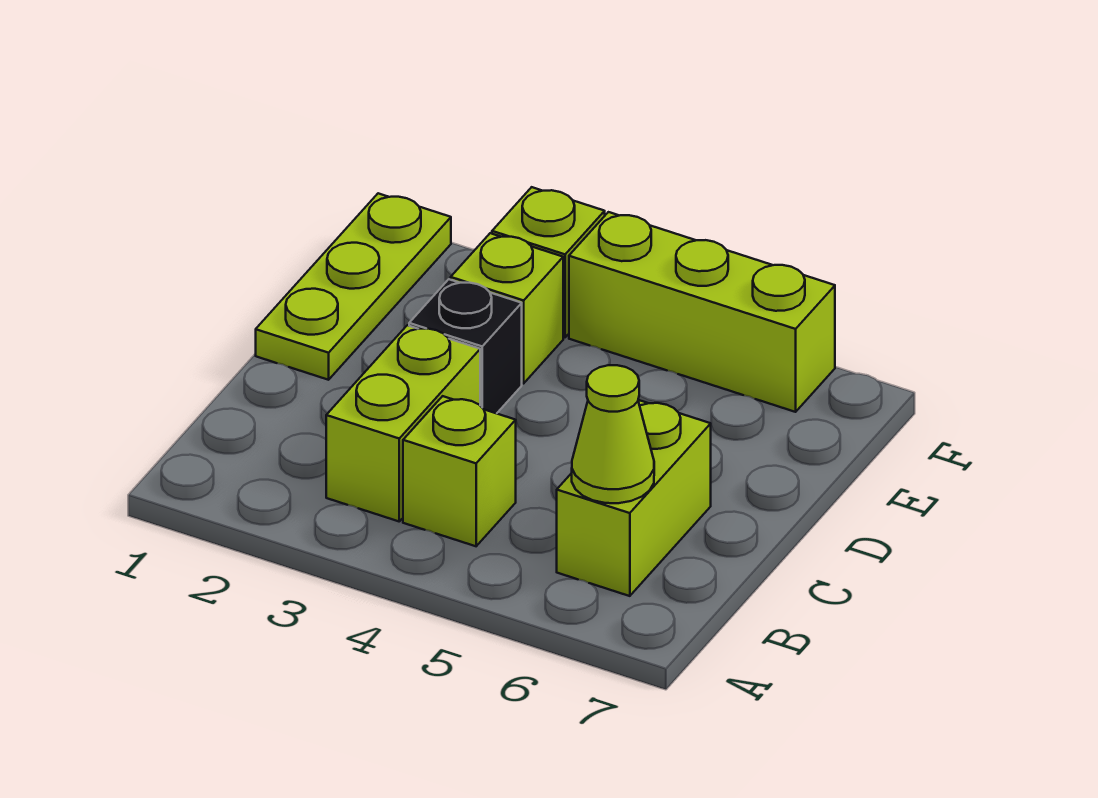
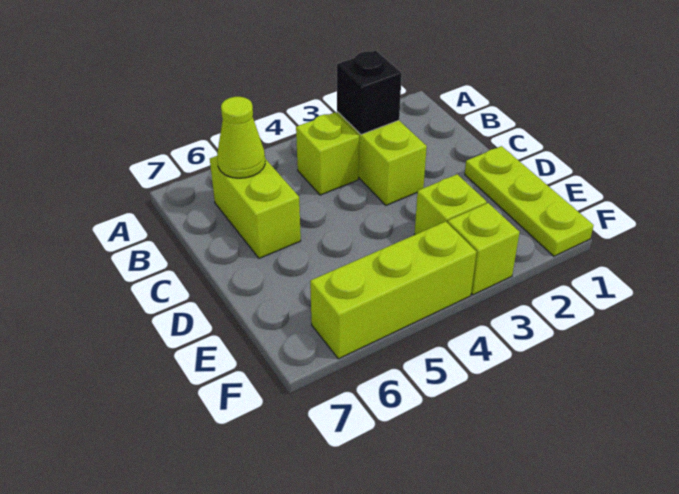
black brick D3 level 1 -> black brick B3 level 2

